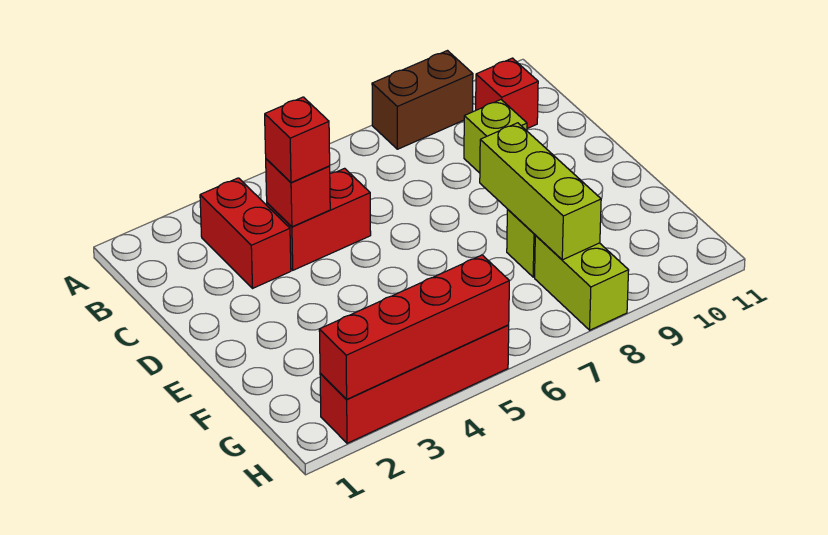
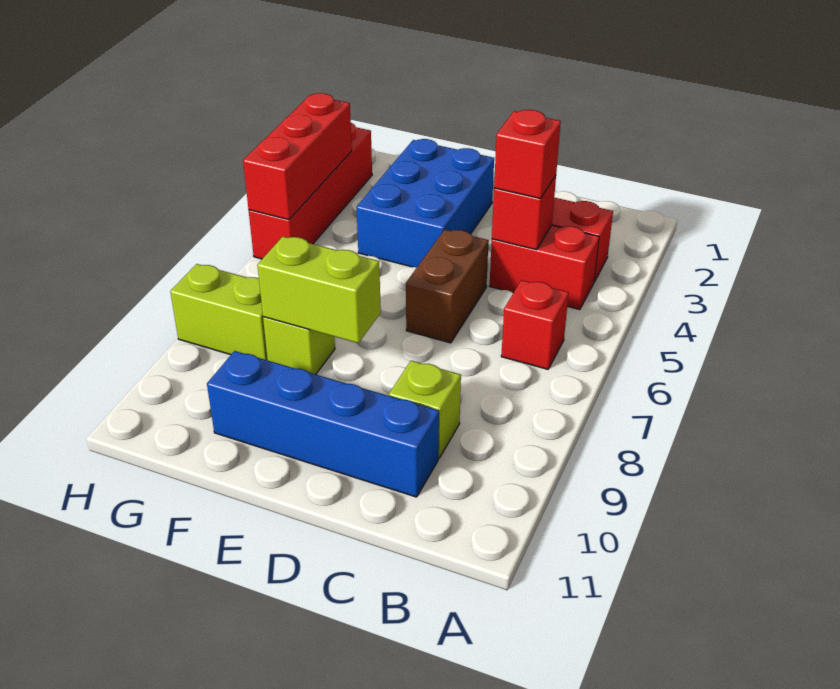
brown brick A8:A9 level 1 -> brown brick D5:D6 level 1
red brick B10 level 1 -> red brick B6 level 1
red brick C4:C5 level 1 -> red brick B4:C4 level 1
none -> blue brick C10:F10 level 1
none -> blue brick E2:F4 level 1
lime brick E8:G8 level 2 -> lime brick E8:F8 level 2
red brick H2:H5 level 2 -> red brick H3:H5 level 2

